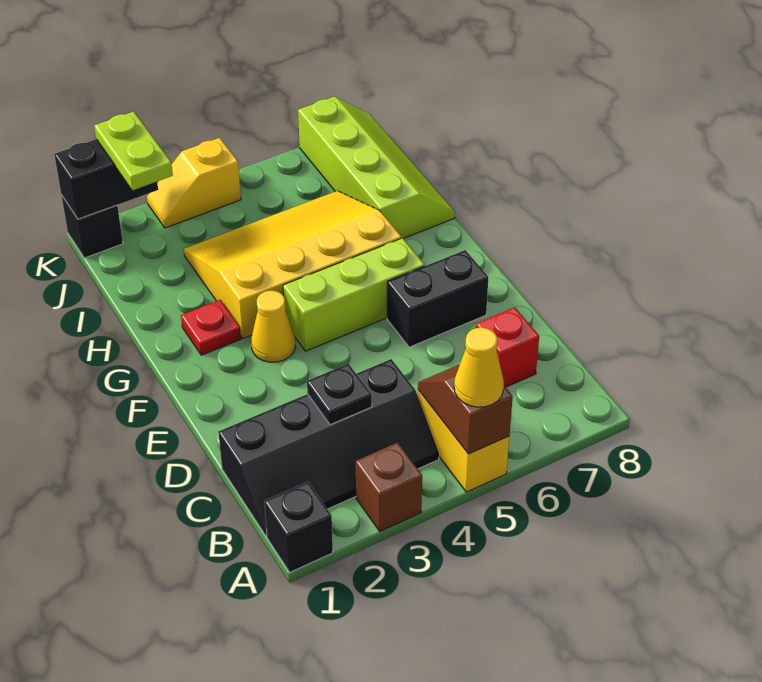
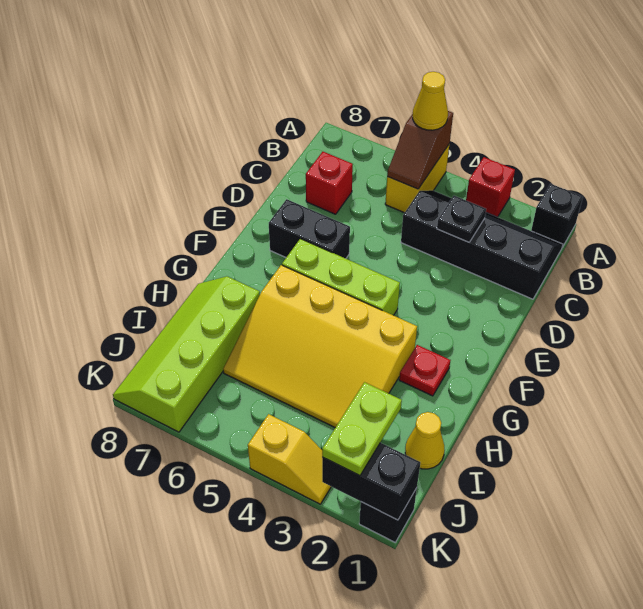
brown brick A3 level 1 -> red brick A3 level 1
yellow cone F3 level 1 -> yellow cone I1 level 1

